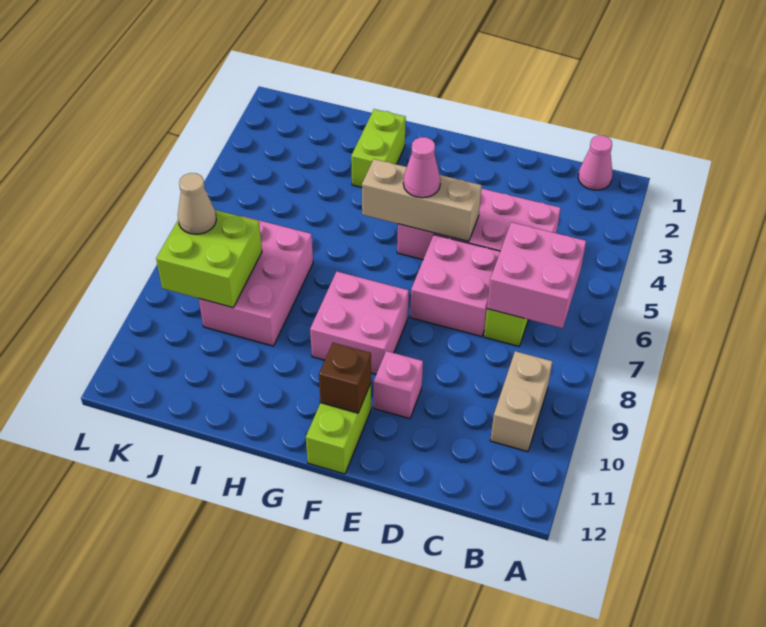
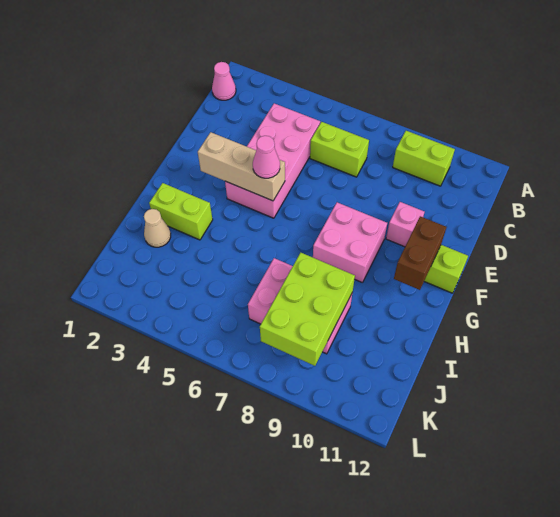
pink brick B6:C7 level 2 -> none
tan brick B9:B10 level 1 -> lime brick B9:B10 level 1
pink brick D6:E7 level 1 -> none
tan brick E5:G5 level 2 -> tan brick F3:F5 level 2
brown brick F11 level 2 -> brown brick F11:G11 level 2
lime brick J8:K9 level 2 -> lime brick I8:K9 level 2
tan cone K8 level 3 -> tan cone I2 level 1

